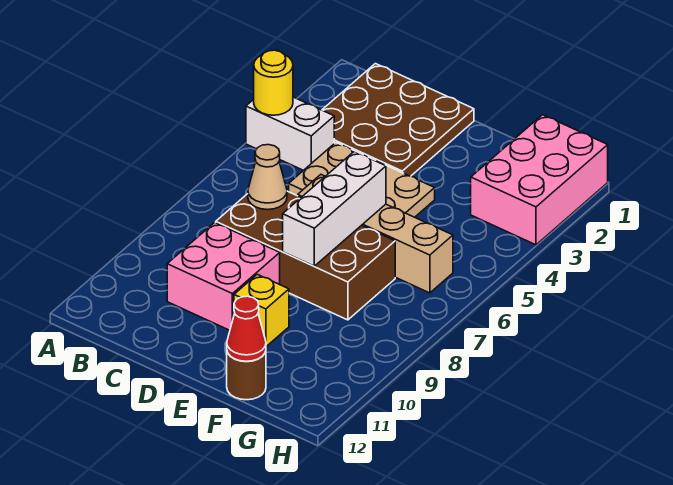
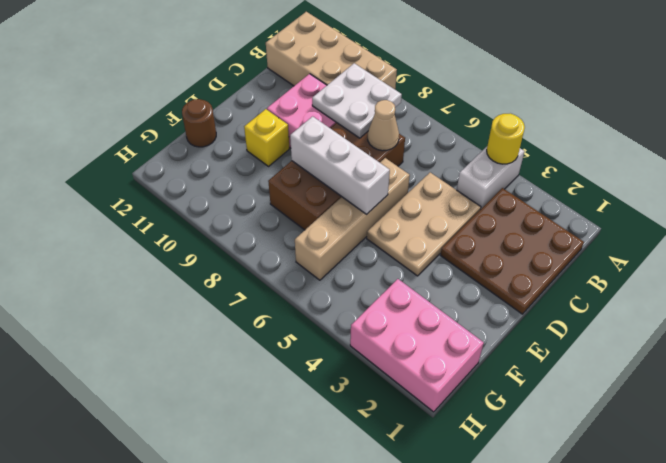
none -> tan brick A9:B12 level 1
none -> white plate B8:C9 level 2
red cone F12 level 2 -> none

